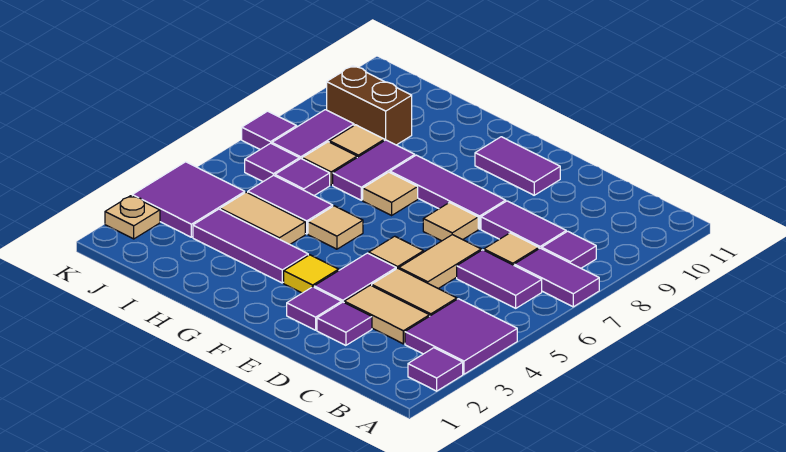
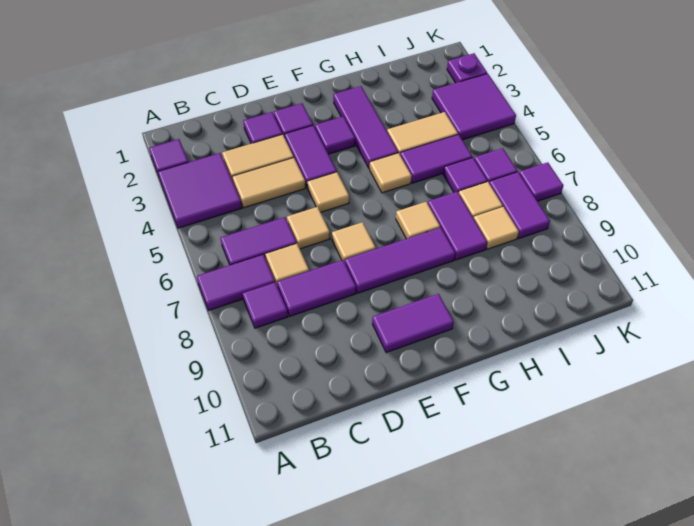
tan tile D5:D6 level 1 -> tan tile D6 level 1
yellow tile F3 level 1 -> purple tile F3 level 1
purple tile G3:I3 level 1 -> purple tile G2:G4 level 1
brown brick I9:J9 level 1 -> none
tan plate K2 level 1 -> purple plate K2 level 1

